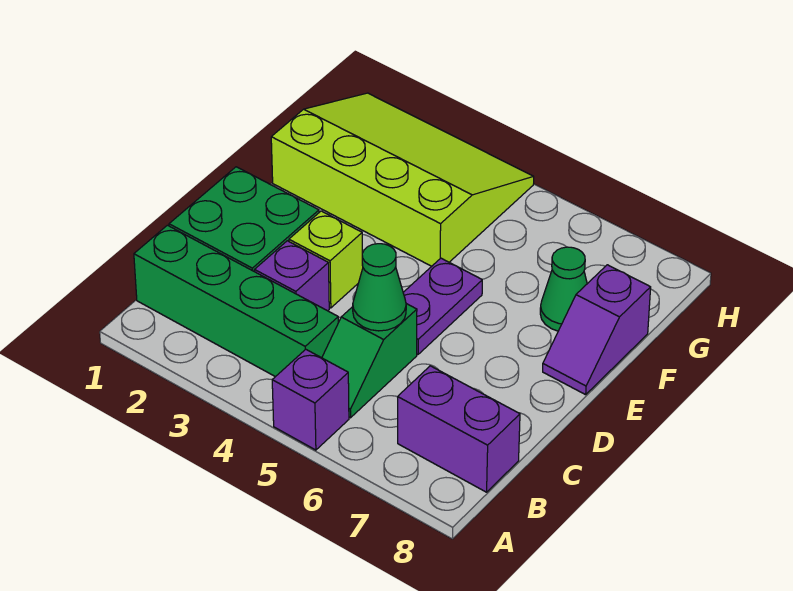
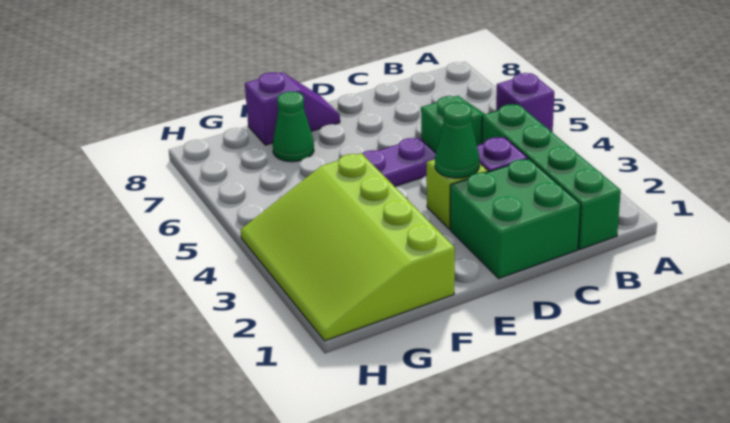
purple brick B7:B8 level 1 -> none
green cone C5 level 2 -> green cone D3 level 2

